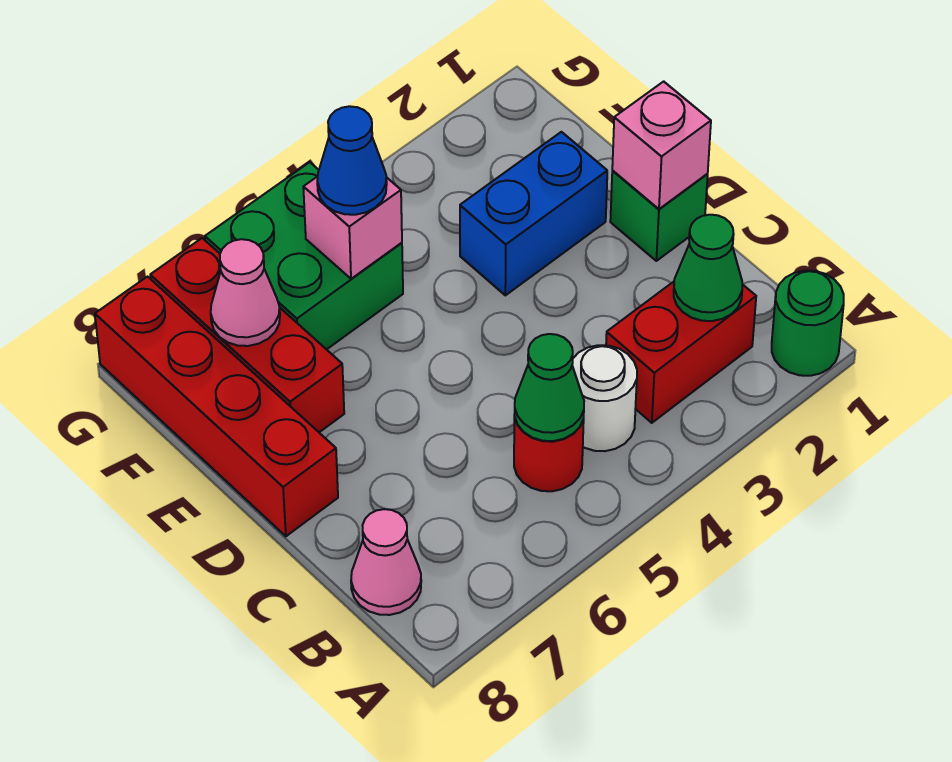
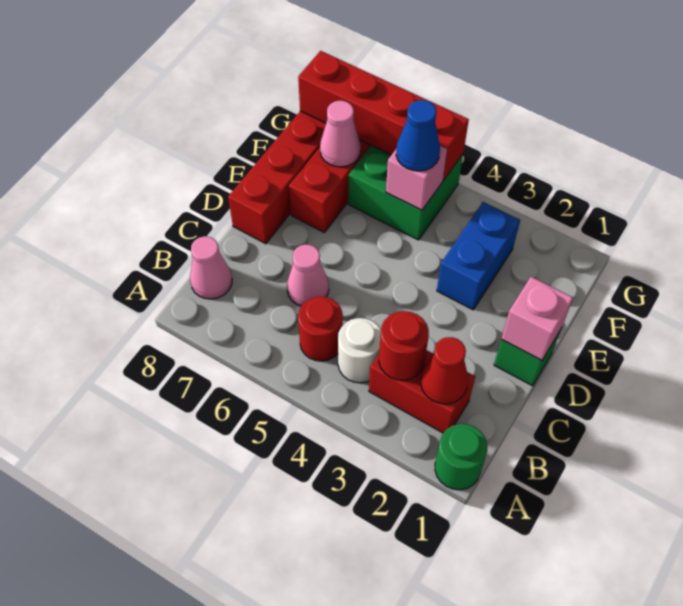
green cone B2 level 2 -> red cone B2 level 2
none -> red round brick B3 level 2
green cone B5 level 2 -> none
none -> pink cone C6 level 1
blue brick E2:E3 level 1 -> blue brick E3:F3 level 1
none -> red brick G5:G8 level 2

